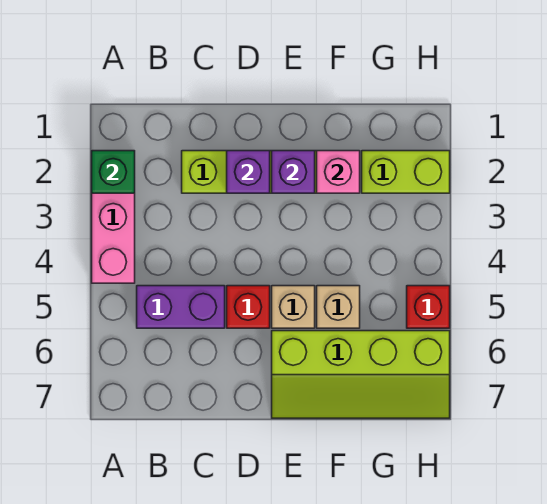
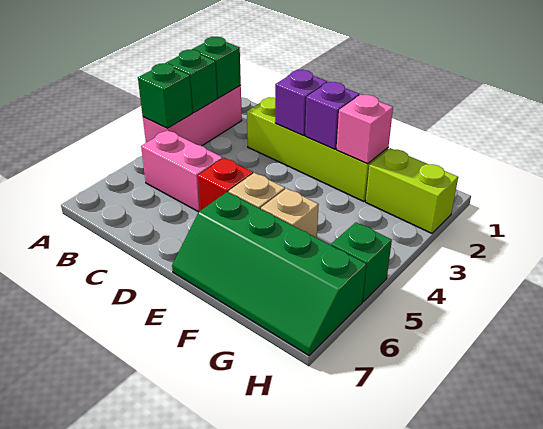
none -> green brick A3 level 2
none -> green brick A4 level 2
purple brick B5:C5 level 1 -> pink brick B5:C5 level 1
lime slope E6:H7 level 1 top 6 -> green slope E6:H7 level 1 top 6
red brick H5 level 1 -> green brick H5 level 1

